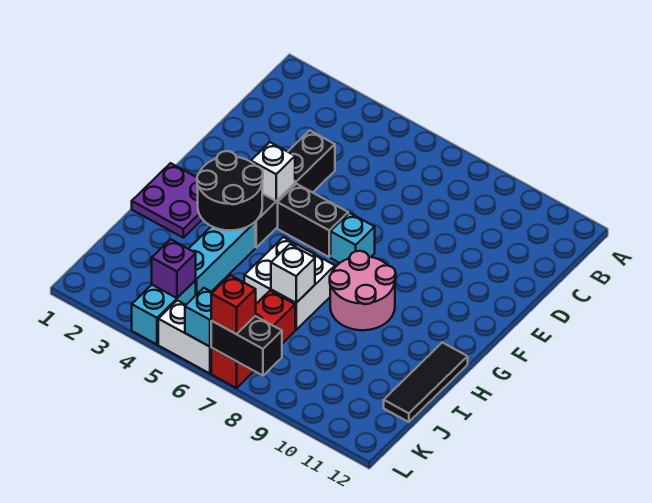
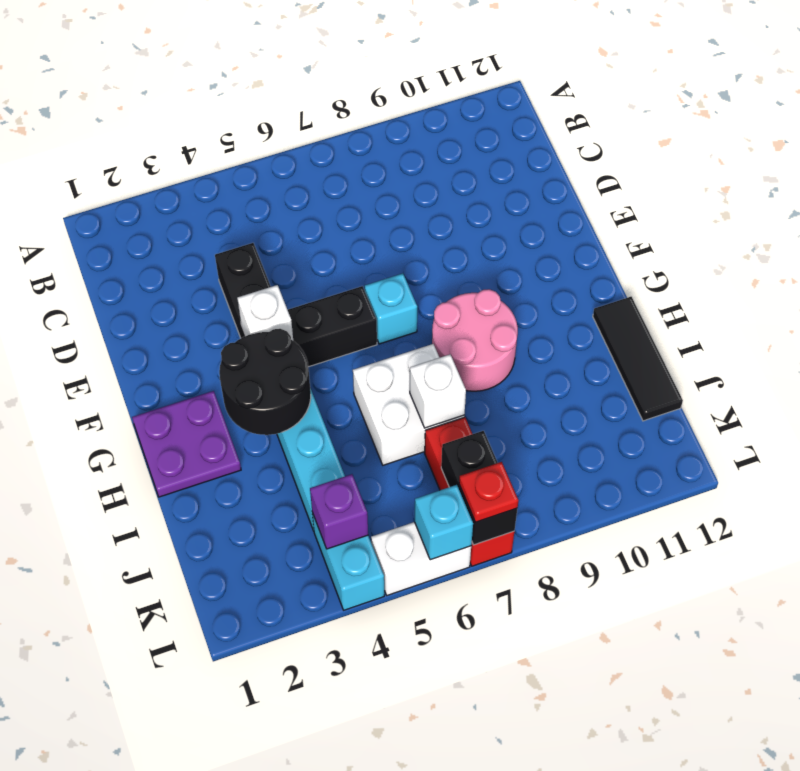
black brick L7:L8 level 2 -> black brick K7:L7 level 2
red brick L7 level 3 -> red plate L7 level 3

